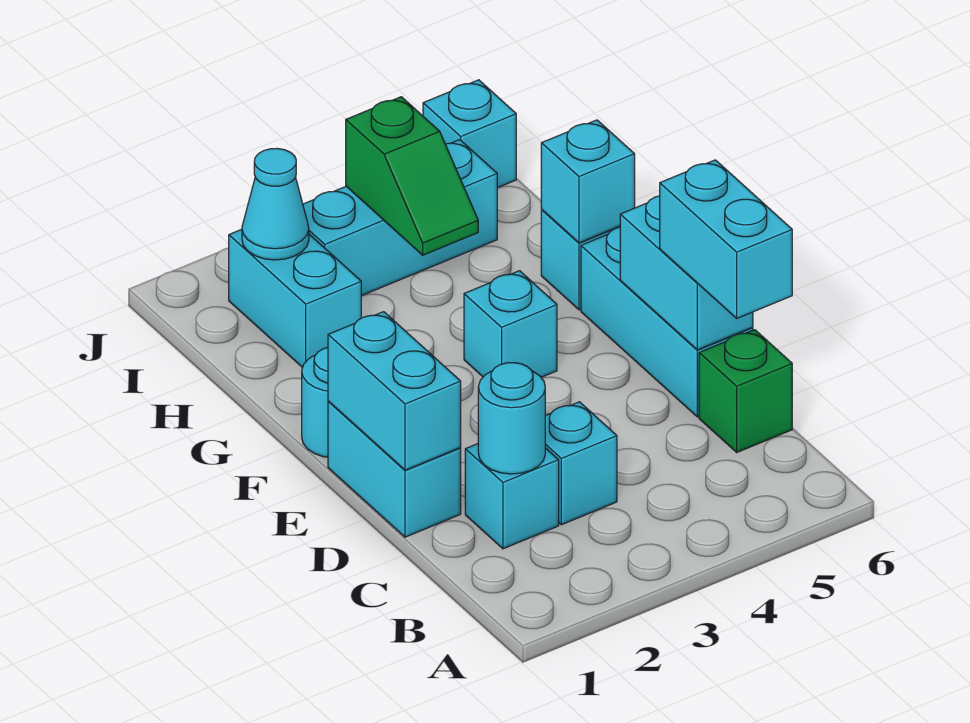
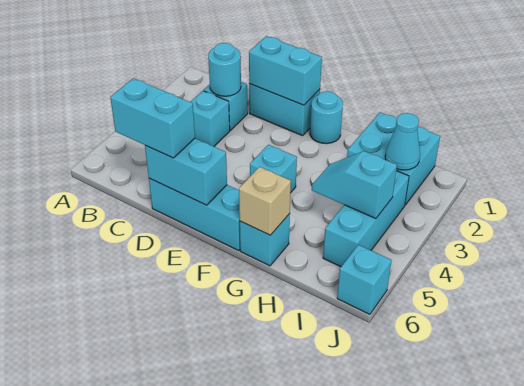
green brick C6 level 1 -> none
cyan brick G6 level 2 -> tan brick G6 level 2
cyan brick H2:I2 level 1 -> cyan brick H1:I2 level 1
green slope H4:I4 level 2 top I -> cyan slope H4:I4 level 2 top I

